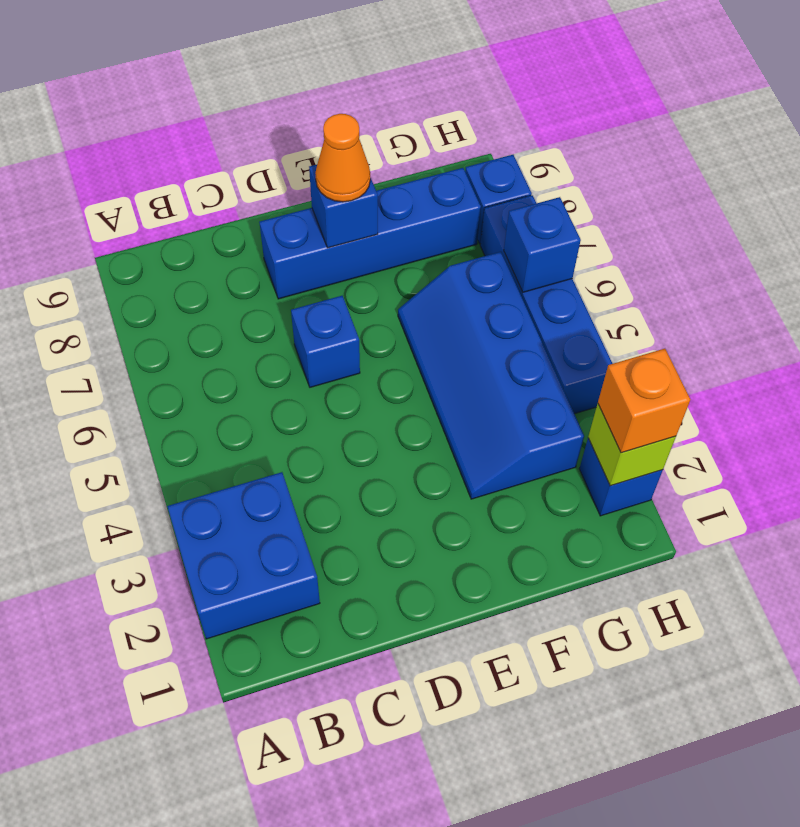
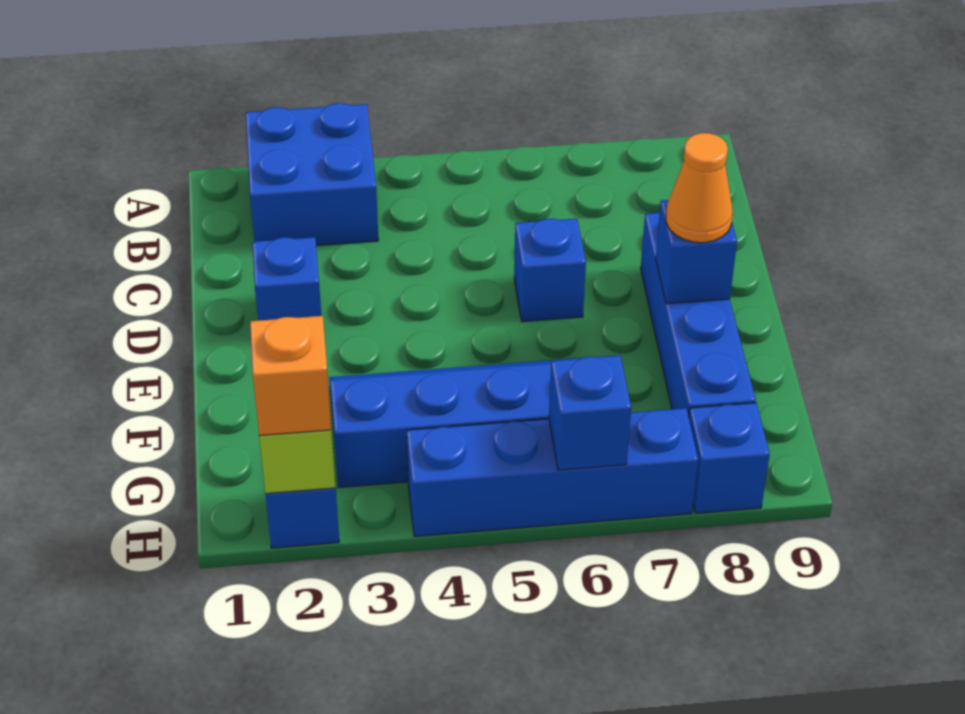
none -> blue brick D2 level 1

